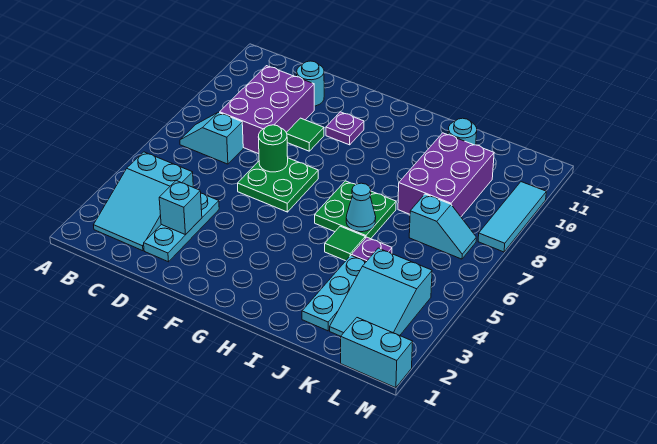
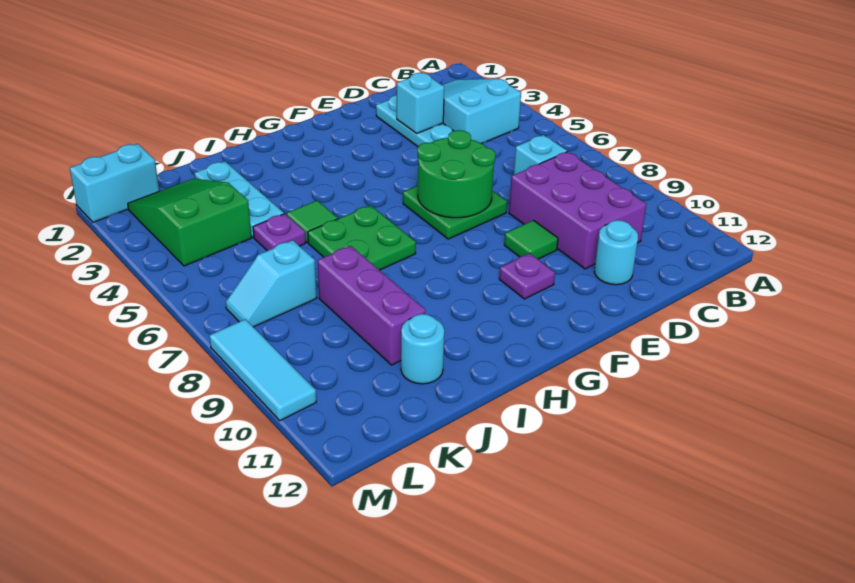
green round brick E7 level 2 -> green round brick E6:F7 level 2
cyan cone I6 level 2 -> none
purple brick J8:K10 level 1 -> purple brick J8:J10 level 1
cyan slope K2:L4 level 1 top 4 -> green slope K2:L4 level 1 top 4

